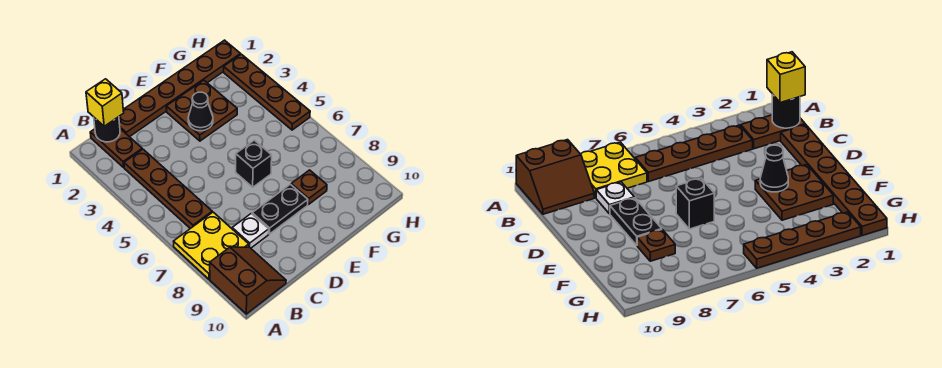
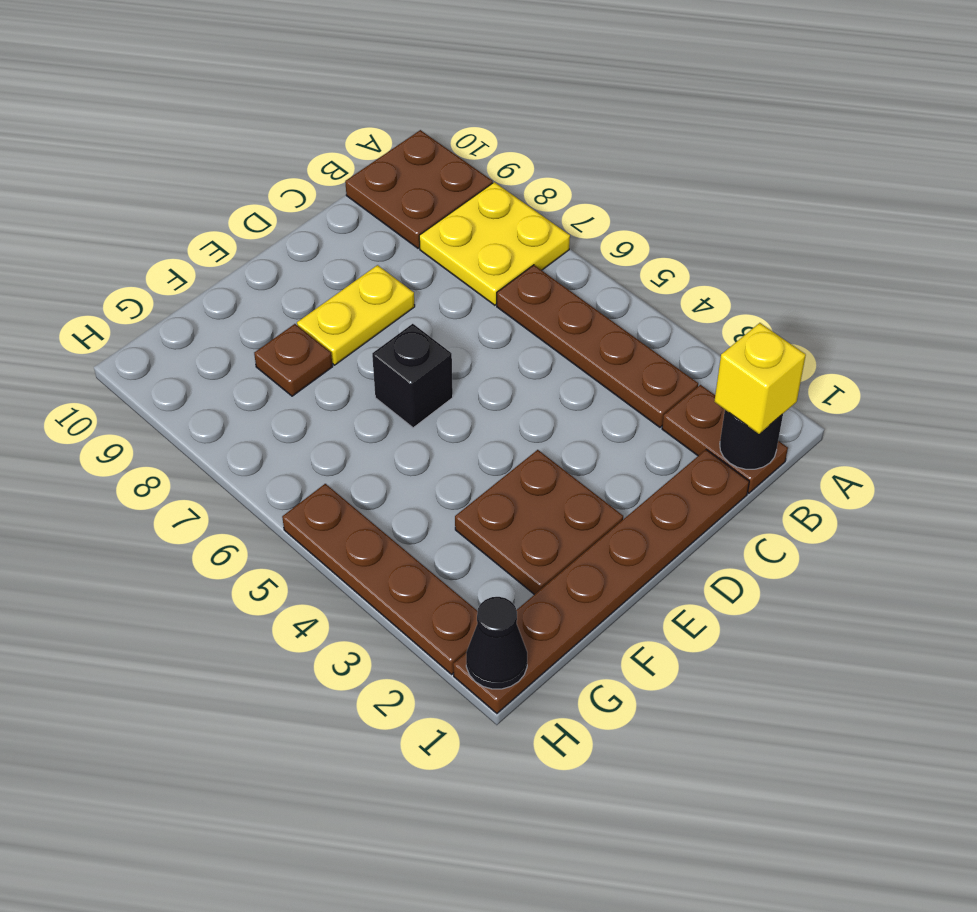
brown slope A9:B10 level 1 top A -> brown plate A9:B10 level 1
white plate C8 level 1 -> none
black plate D8:E8 level 1 -> yellow plate D8:E8 level 1
black cone E3 level 2 -> black cone H1 level 2

